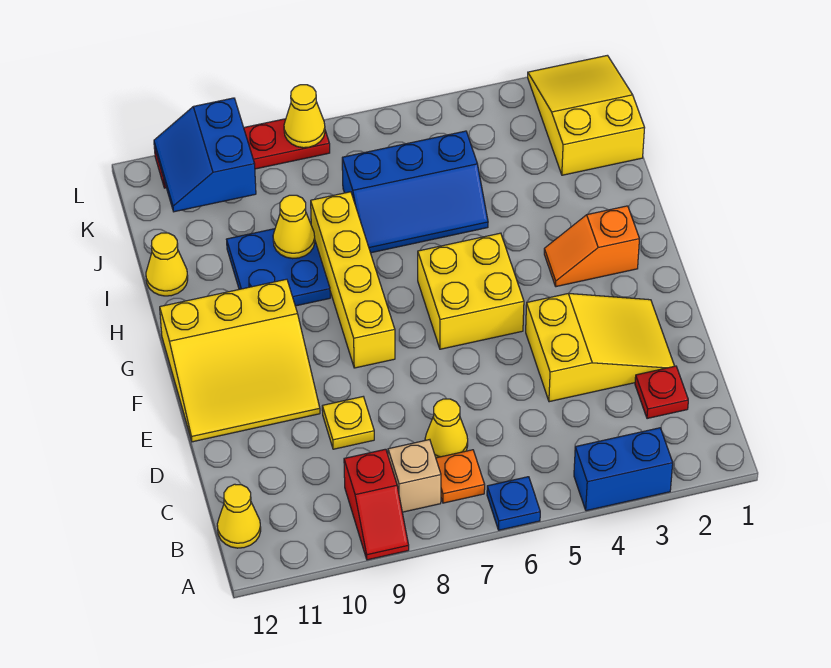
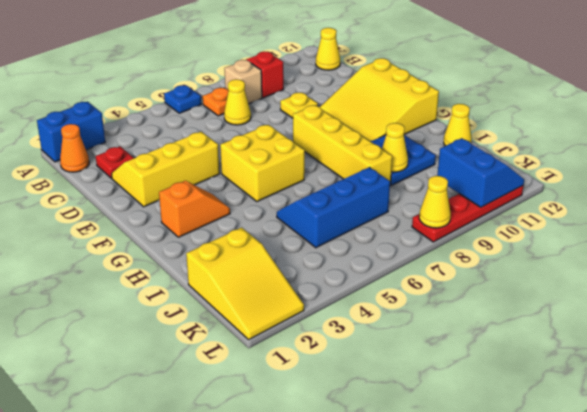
blue brick A3:A4 level 1 -> blue brick A1:A2 level 1
none -> orange cone B1 level 1
yellow slope D2:E4 level 1 top 4 -> yellow slope D2:E4 level 1 top E
yellow slope E10:G12 level 1 top G -> yellow slope E10:G12 level 1 top 12

